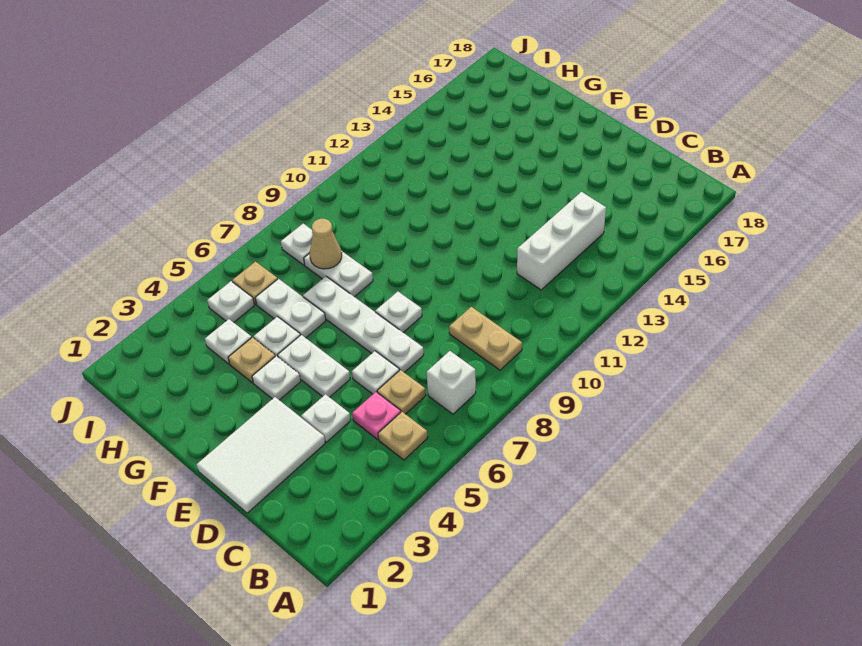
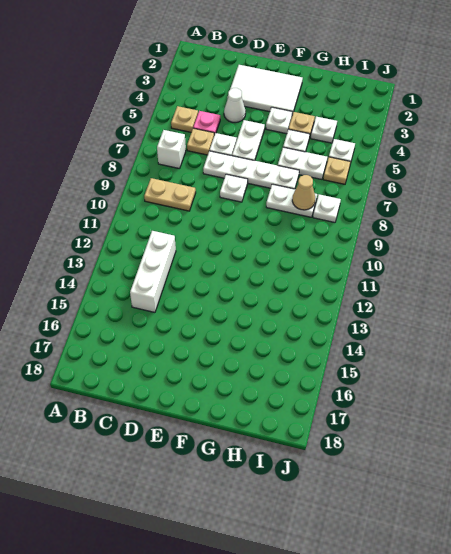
white tile D1:E3 level 1 -> white tile D2:F3 level 1
white plate D4 level 1 -> white cone D4 level 1
white plate E5:F5 level 1 -> white plate E5:E6 level 1

